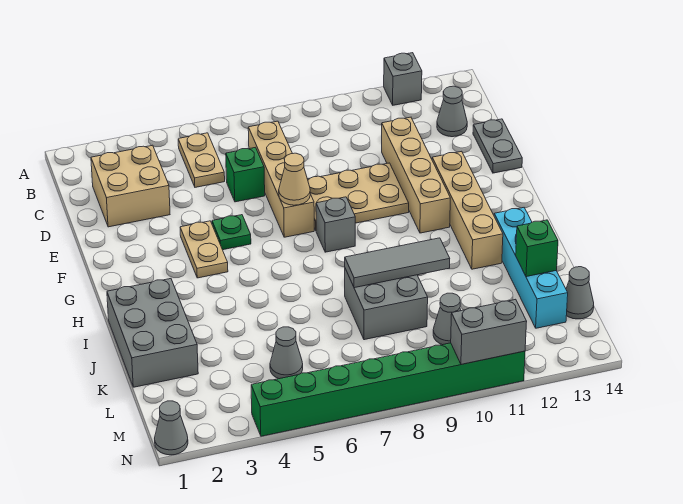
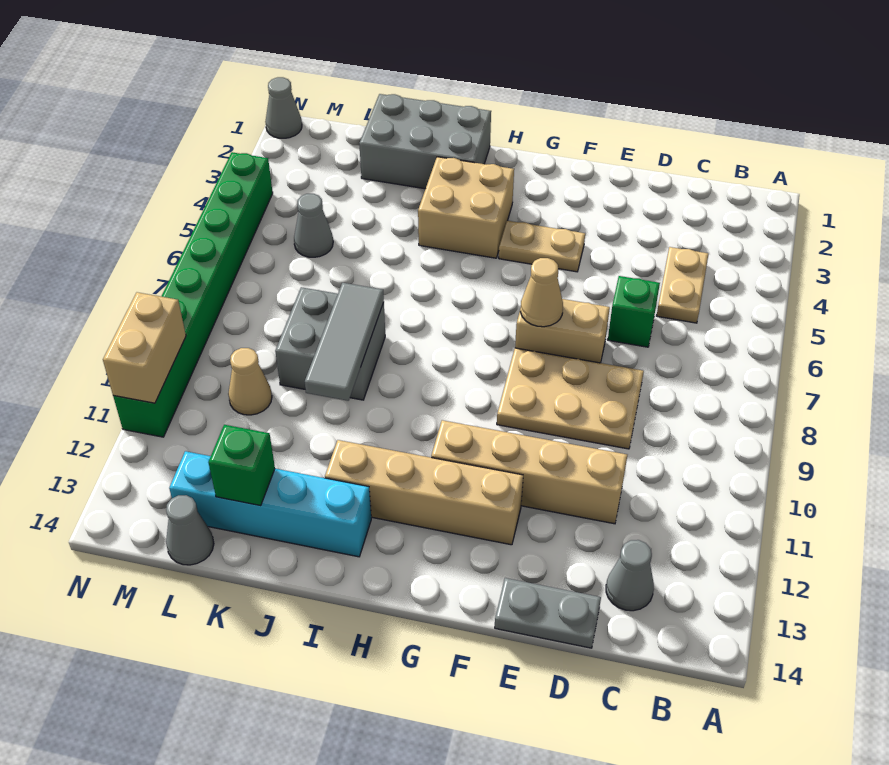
grey brick A12 level 1 -> none
tan plate B5:C5 level 1 -> tan plate C4:C5 level 1
tan brick C2:D3 level 1 -> tan brick H3:I4 level 1
tan brick C7:F7 level 1 -> tan brick E7:F7 level 1
tan plate E8:F10 level 1 -> tan plate D8:F9 level 1
green plate F5 level 1 -> none
grey brick G8 level 1 -> none
grey cone L10 level 1 -> tan cone L10 level 1
grey brick N10:N11 level 2 -> tan brick N10:N11 level 2

